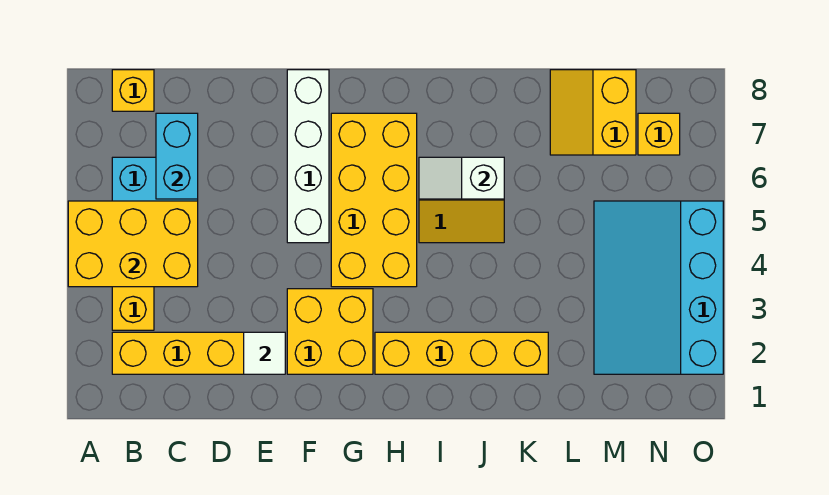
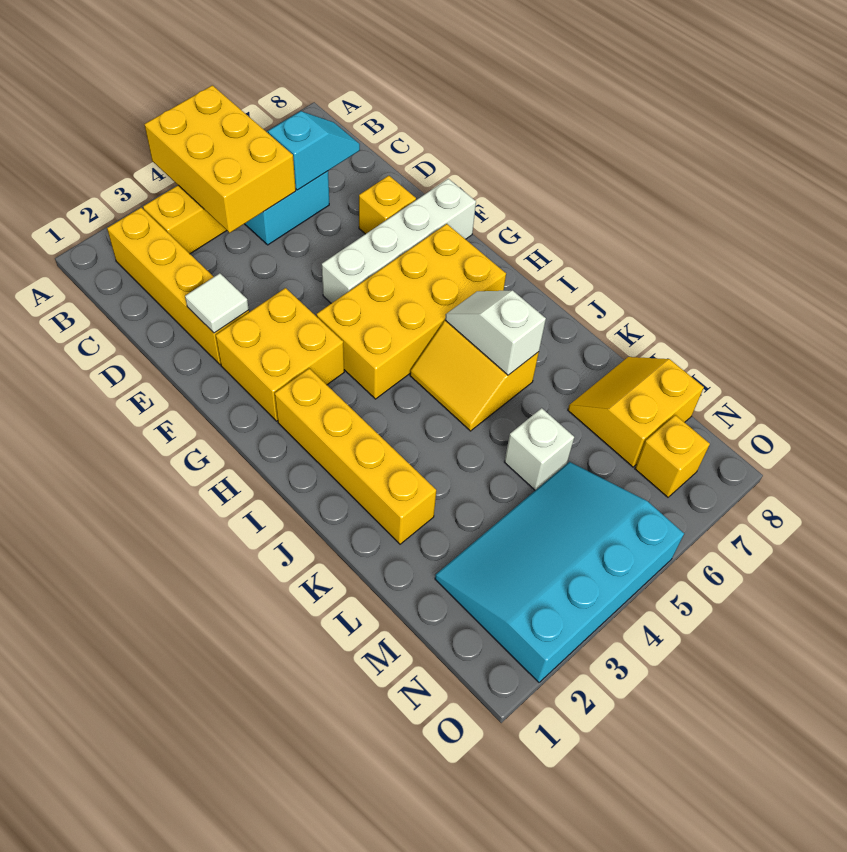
yellow brick B8 level 1 -> yellow brick E7 level 1
cyan brick C6:C7 level 2 -> cyan slope C6:C7 level 2 top 6
none -> white brick L5 level 1

